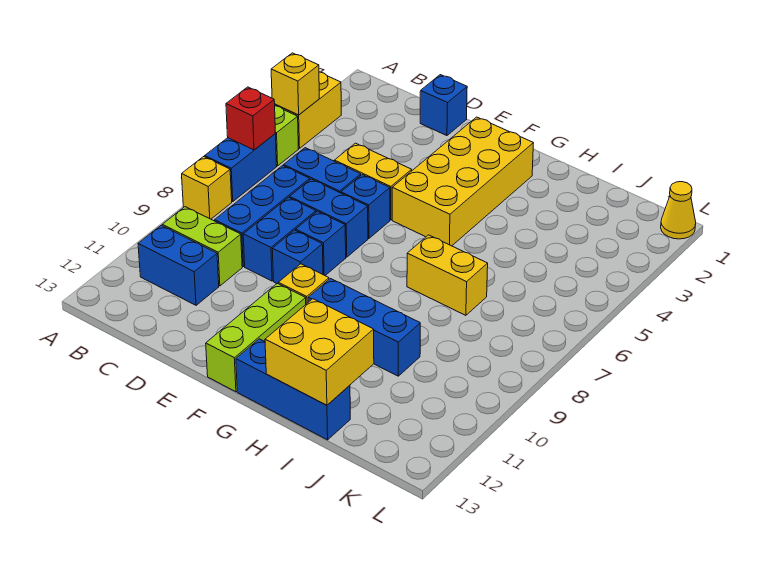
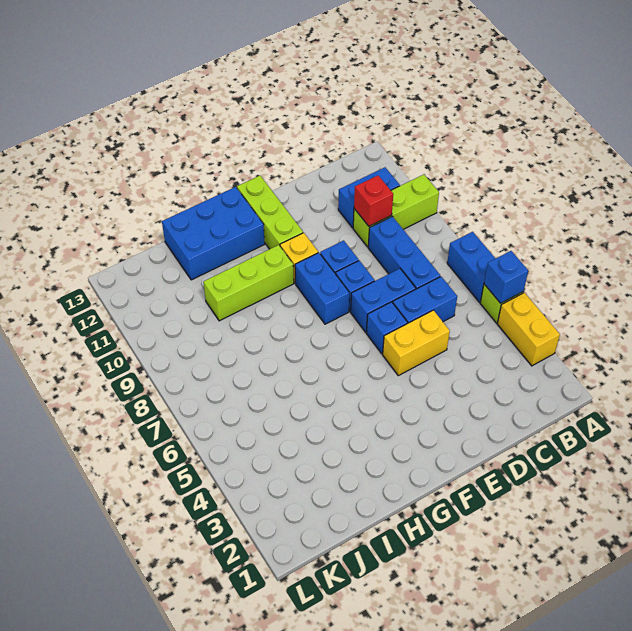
yellow brick A4 level 2 -> none
red brick A6 level 2 -> red brick C10 level 2
yellow brick A8 level 1 -> none
lime brick B10:C10 level 1 -> lime brick A10:C10 level 1
blue brick D1 level 1 -> blue brick A5 level 2
blue brick D8:D9 level 1 -> blue brick F8:F9 level 1
yellow brick F2:G5 level 1 -> none
blue brick G10:I10 level 1 -> lime brick G10:I10 level 1
blue brick G13:I13 level 1 -> blue brick G12:I13 level 1
yellow brick H7:I7 level 1 -> none
yellow brick H12:I13 level 2 -> none
yellow cone L1 level 1 -> none

